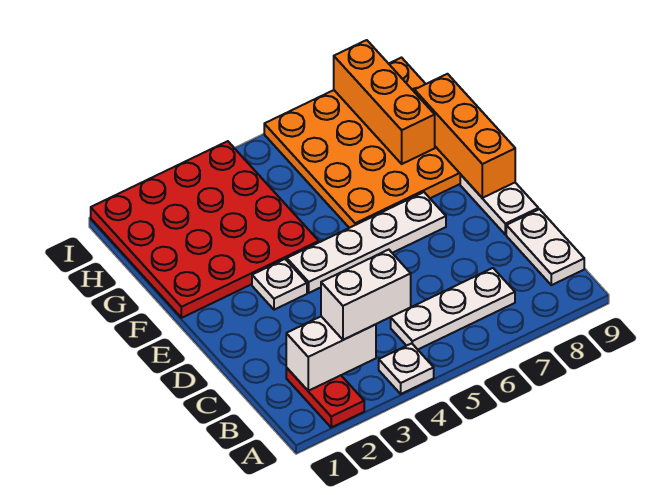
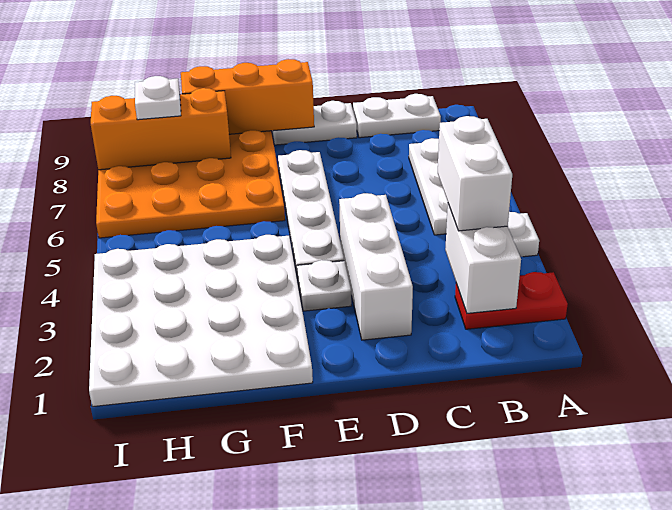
none -> white brick D2:D4 level 1
red plate F1:I4 level 1 -> white plate F1:I4 level 1
none -> white plate H8 level 3

